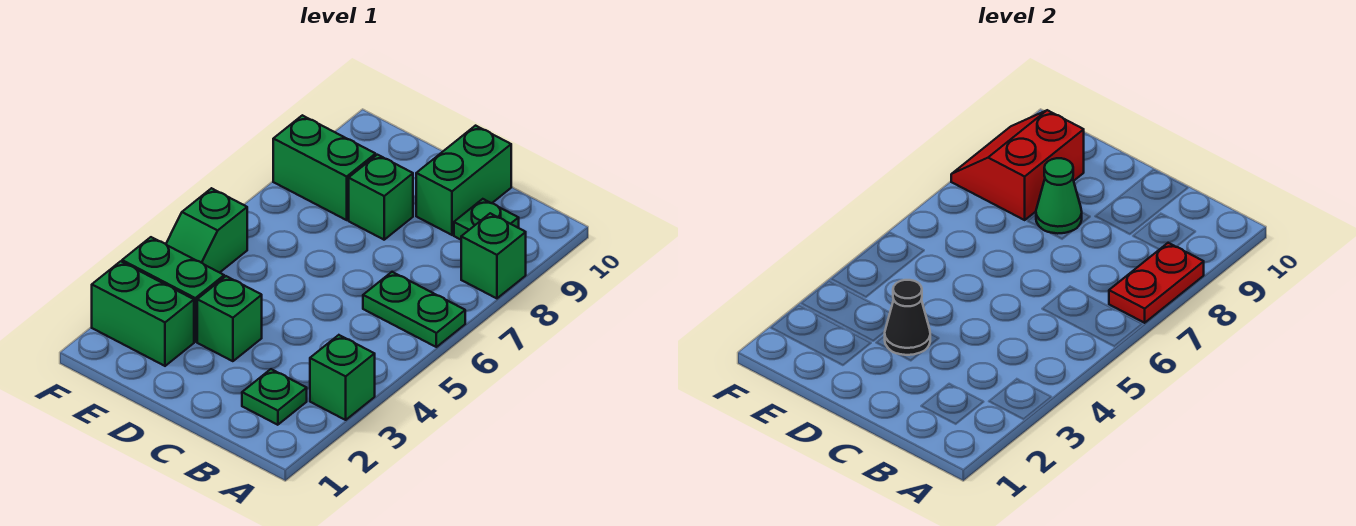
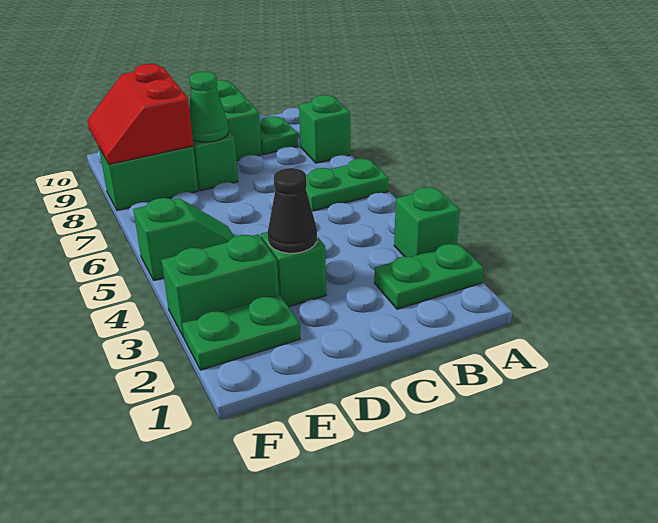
red plate A7:A8 level 2 -> none
green plate B2 level 1 -> green plate A2:B2 level 1
green brick E2:F2 level 1 -> green plate E2:F2 level 1
green slope F4:F5 level 1 top 5 -> green slope E5:F5 level 1 top F

